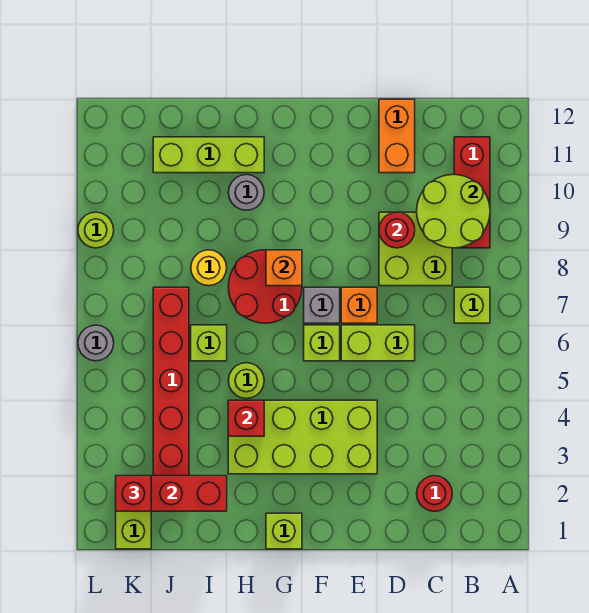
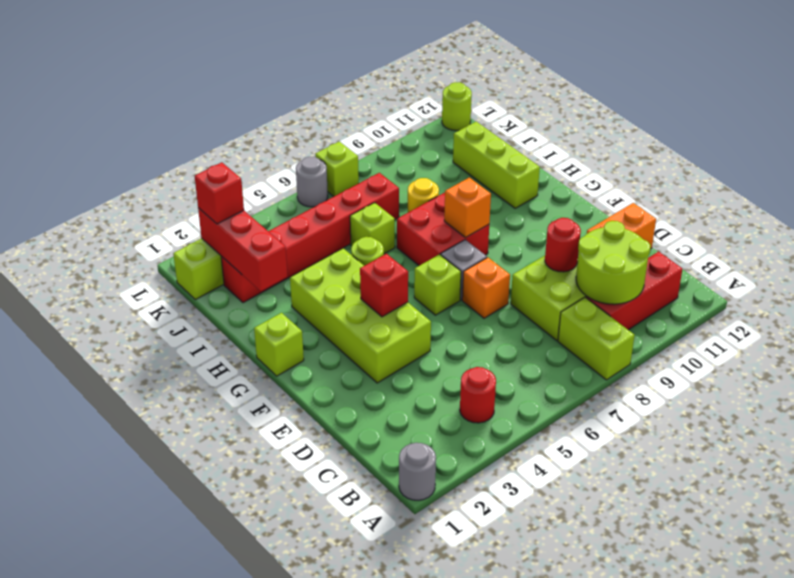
lime brick B7 level 1 -> lime brick L7 level 1
red round brick C2 level 1 -> red round brick B4 level 1
lime brick D6:E6 level 1 -> lime brick A8:B8 level 1
red round brick G7:H8 level 1 -> red brick G7:H8 level 1
red brick H4 level 2 -> red brick F4 level 2
grey round brick H10 level 1 -> grey round brick A1 level 1
lime round brick L9 level 1 -> lime round brick L12 level 1

